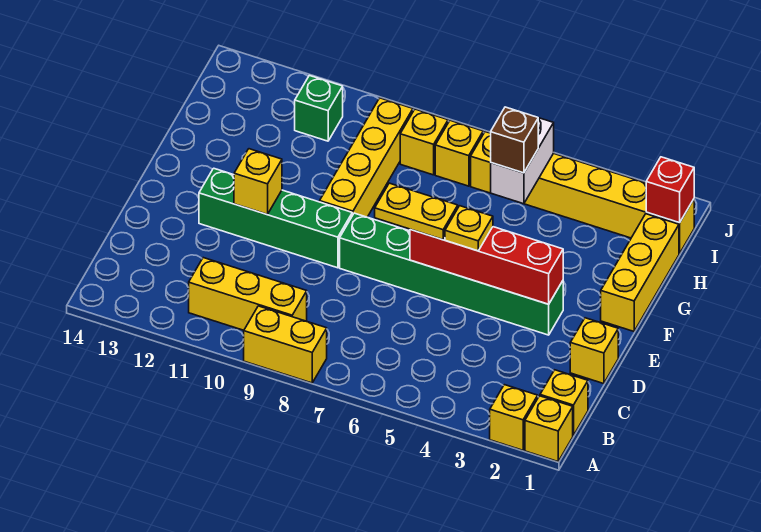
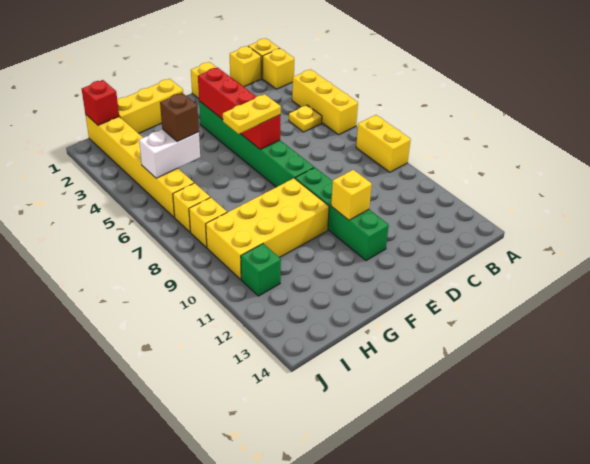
yellow brick B9:B11 level 1 -> yellow brick A4:A6 level 1
yellow plate E5 level 3 -> yellow plate B5 level 1
yellow plate E6:E7 level 3 -> yellow plate E6:F6 level 3
yellow brick F9:I9 level 1 -> yellow brick F9:I10 level 1

